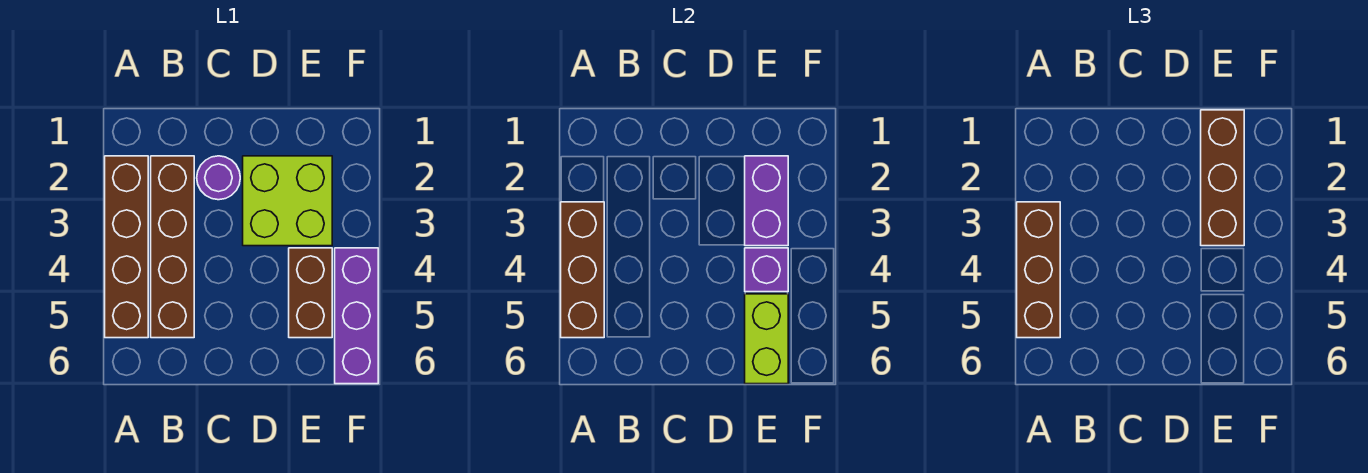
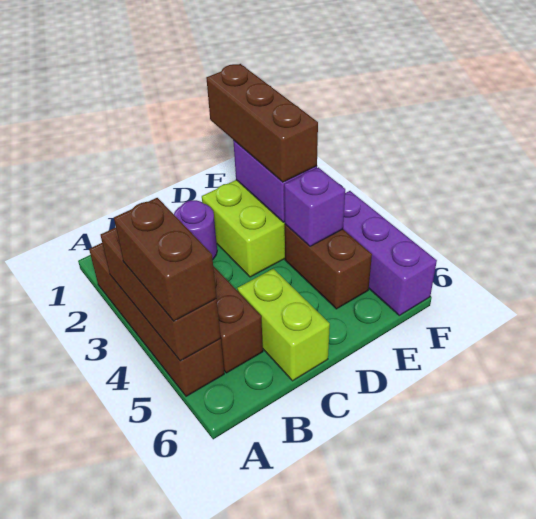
brown brick A3:A5 level 3 -> brown brick A4:A5 level 3
lime brick E5:E6 level 2 -> lime brick C5:C6 level 1

